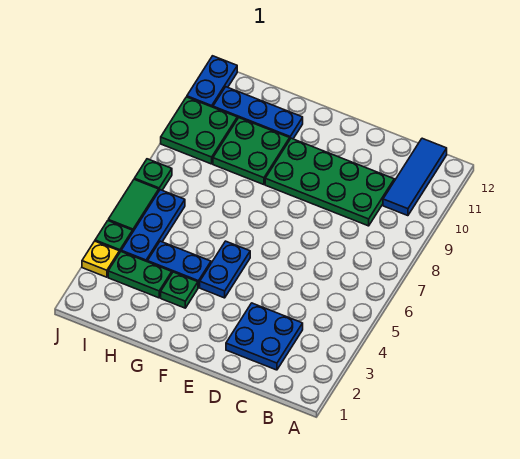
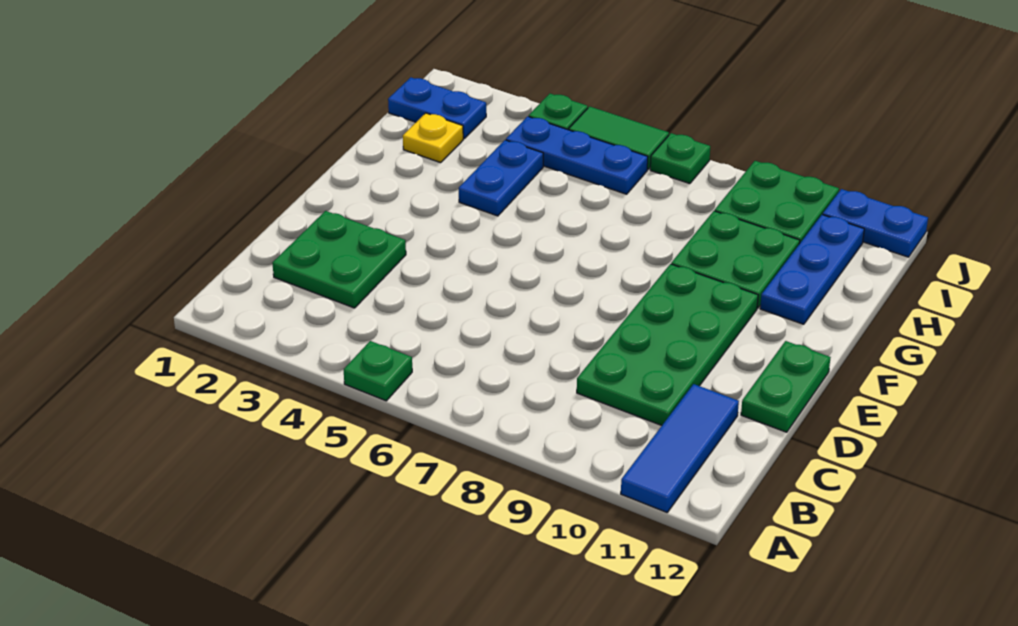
blue tile B10:B12 level 1 -> blue tile A11:C11 level 1
blue plate C2:D3 level 1 -> green plate C2:D3 level 1
blue plate F4:F5 level 1 -> blue plate I1:I2 level 1
green plate G3 level 1 -> green plate A5 level 1
green plate H3:I3 level 1 -> green plate D12:E12 level 1
yellow plate J3 level 1 -> yellow plate H2 level 1

